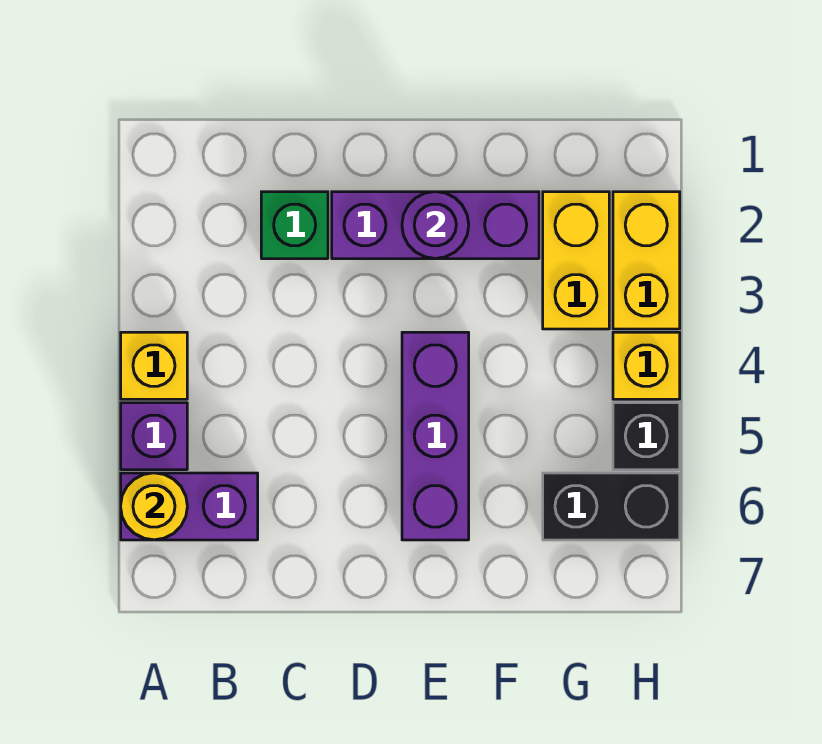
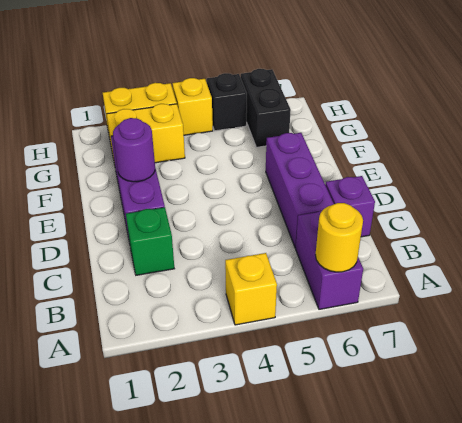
purple brick A5 level 1 -> purple brick C7 level 1
purple brick E4:E6 level 1 -> purple brick C6:E6 level 1

